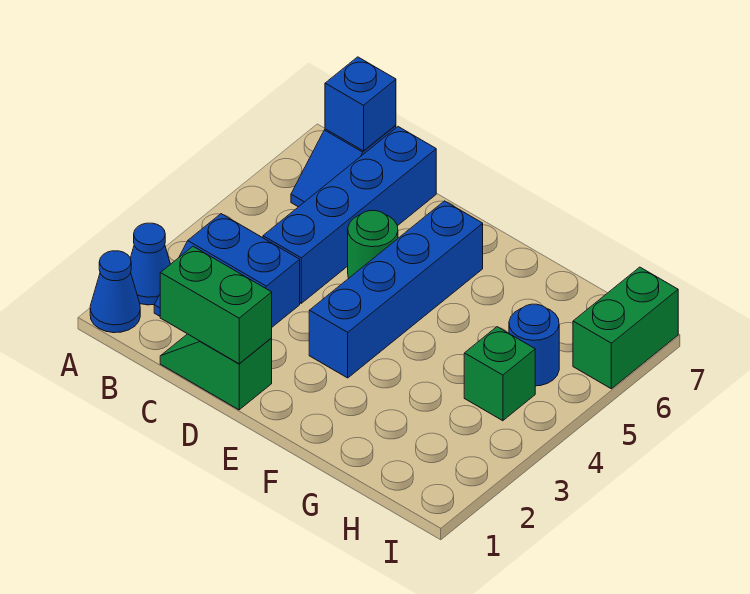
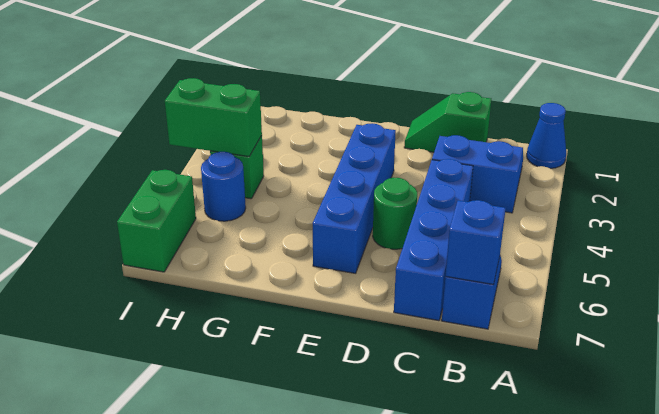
blue cone A2 level 1 -> none
green slope C1:D1 level 1 top D -> green slope C1:D1 level 1 top C
green brick C1:D1 level 2 -> green brick H4:I4 level 2

